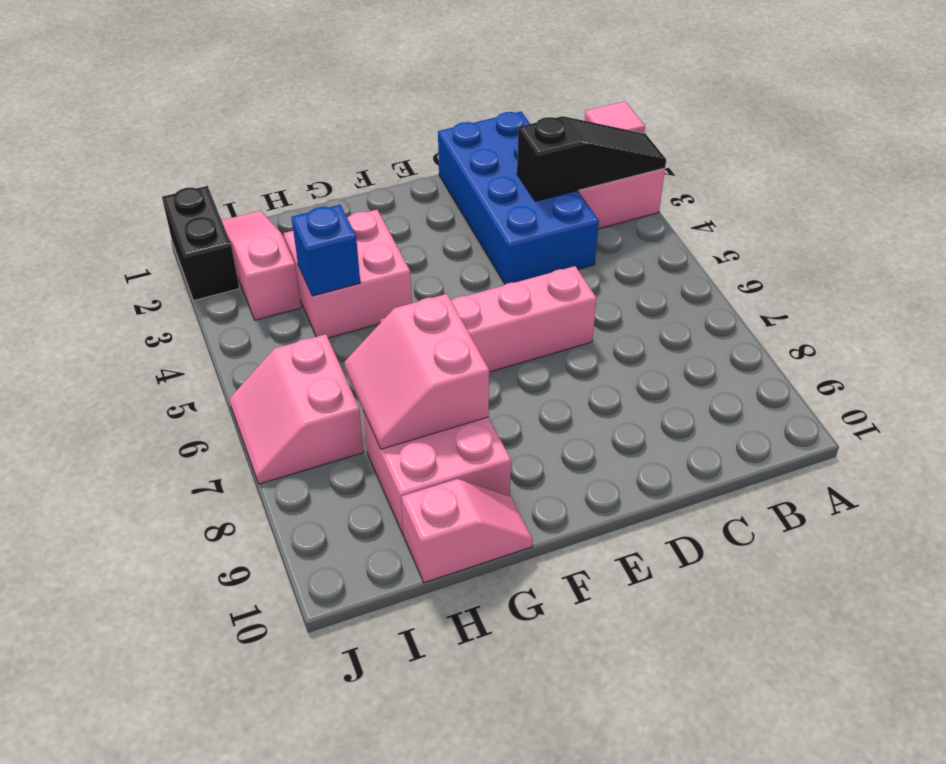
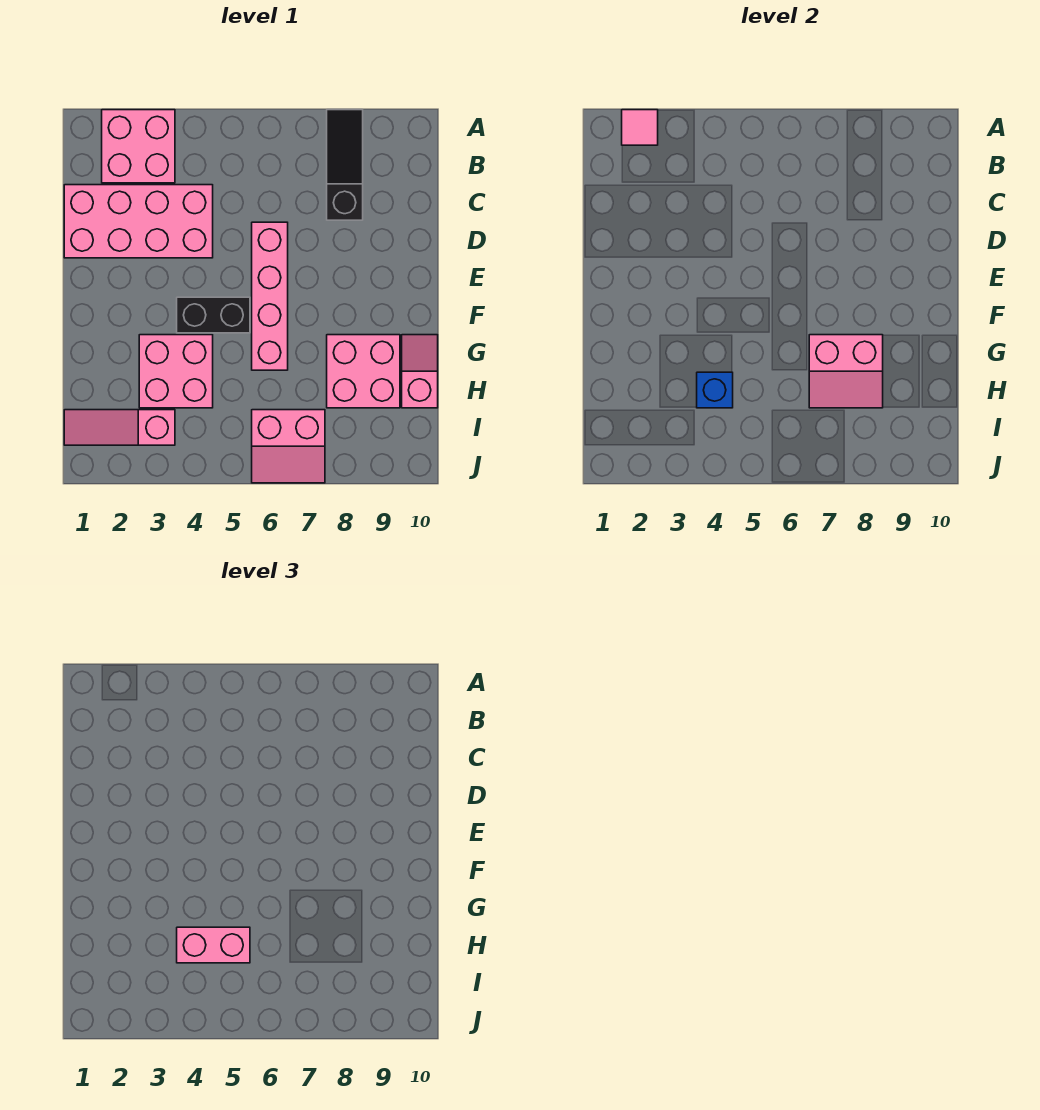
black slope A3:C3 level 2 top C -> black slope A8:C8 level 1 top C
blue brick C1:D4 level 1 -> pink brick C1:D4 level 1
none -> pink brick H4:H5 level 3
black brick J1:J2 level 1 -> black brick F4:F5 level 1

